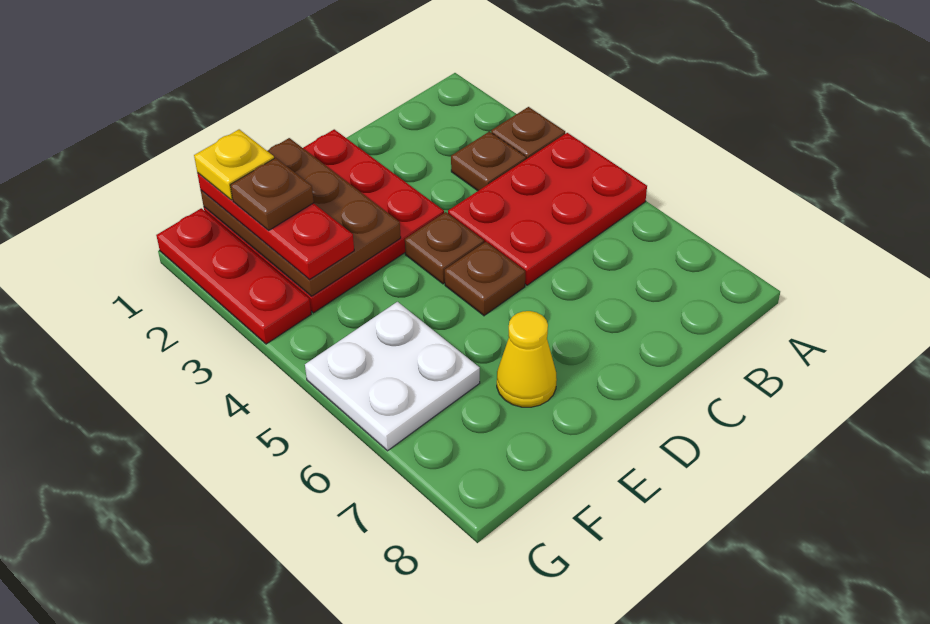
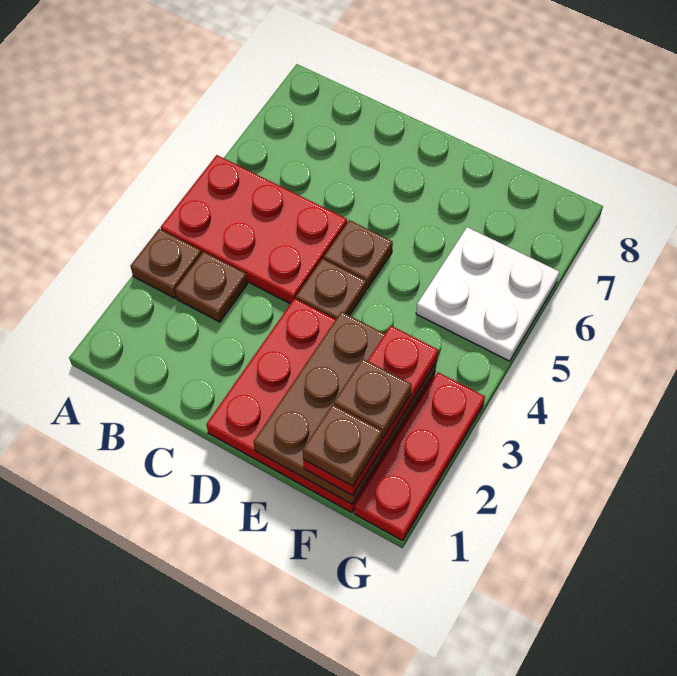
yellow cone E7 level 1 -> none
yellow plate F1 level 4 -> brown plate F1 level 4

